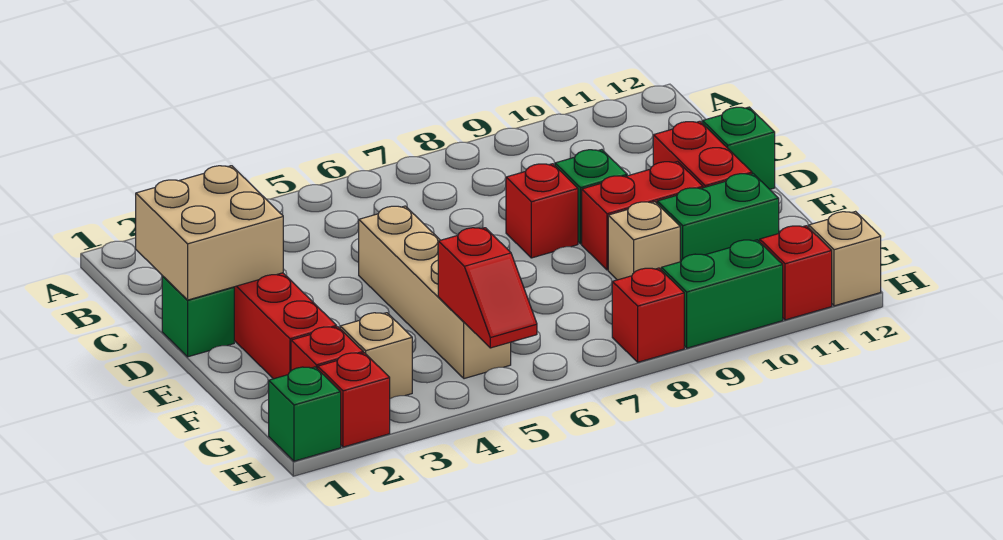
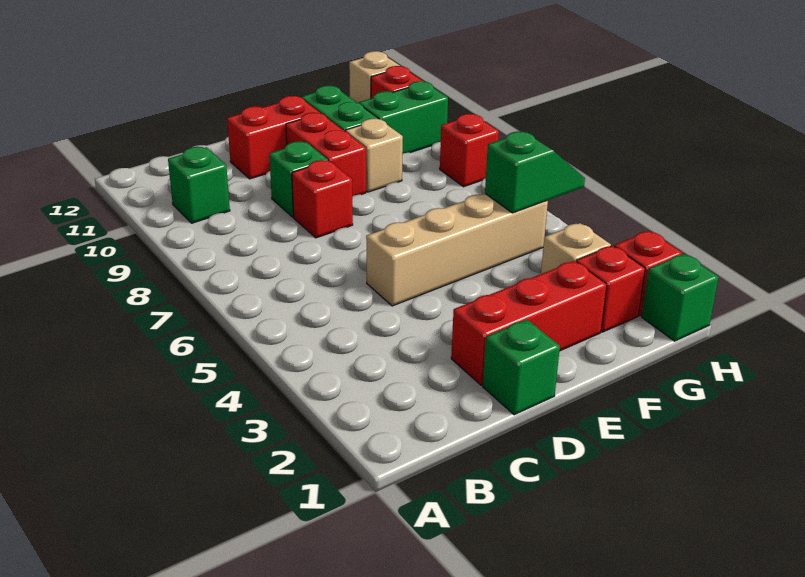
tan brick C1:D2 level 2 -> none
green brick D12 level 1 -> green brick B10 level 1
red slope G5:H5 level 2 top G -> green slope G5:H5 level 2 top G
green brick H9:H10 level 1 -> green brick G10:H10 level 1

